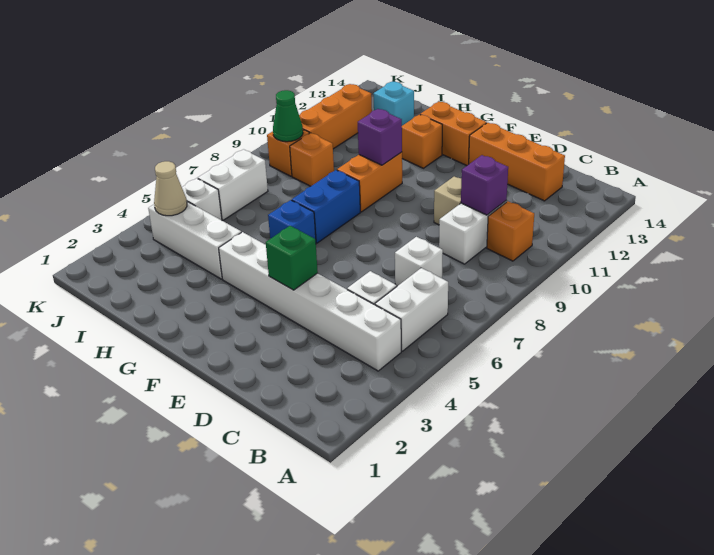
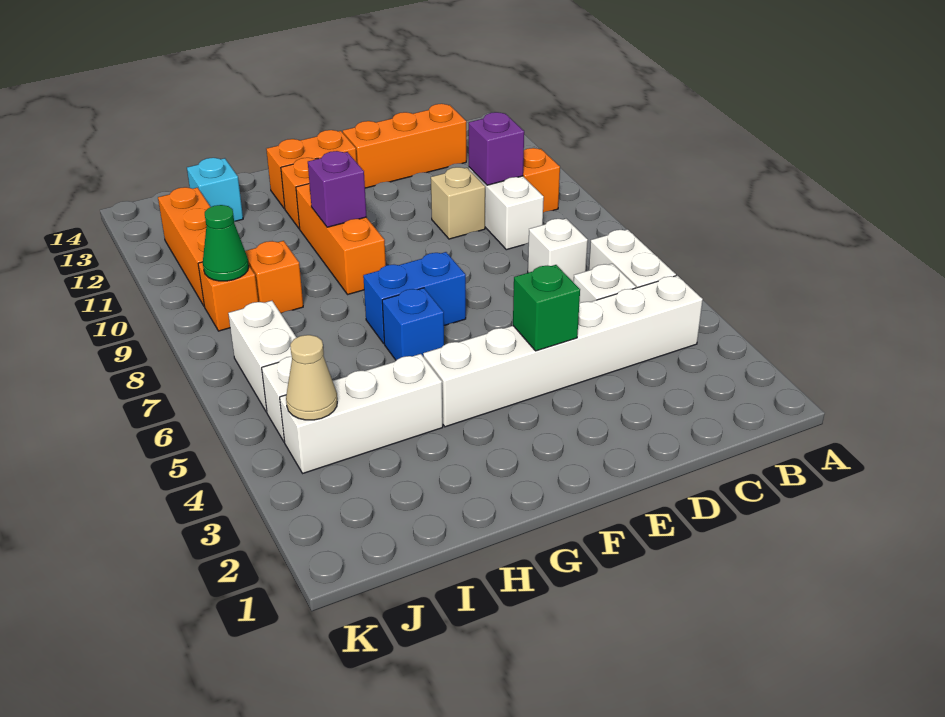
blue brick G7:G8 level 1 -> blue brick F7:G7 level 1
orange brick G9:G10 level 1 -> orange brick G9:G11 level 1

